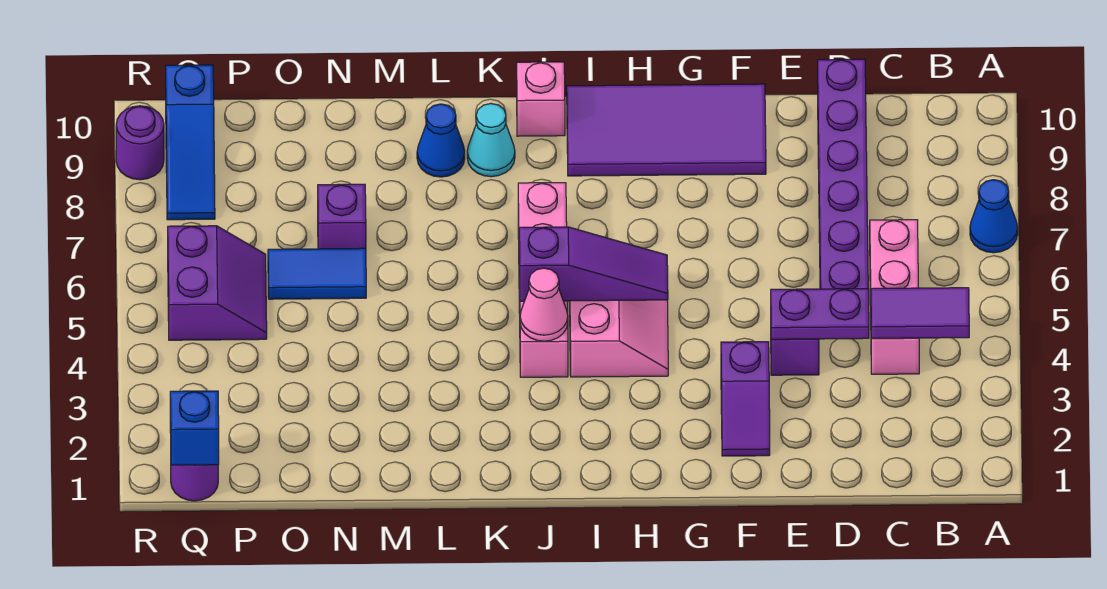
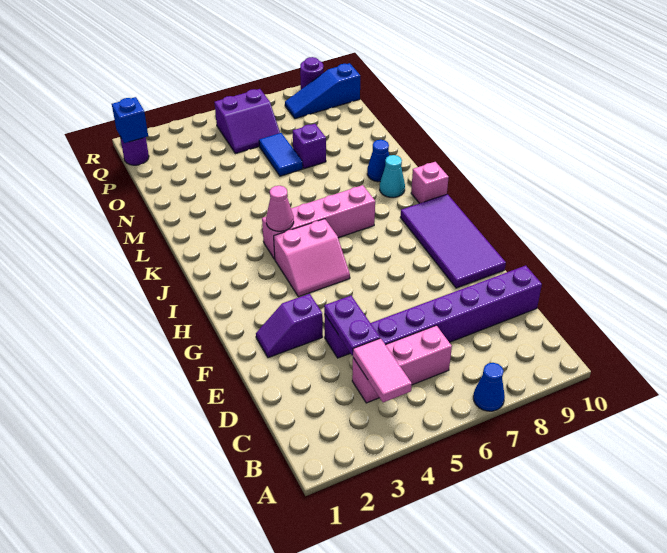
purple tile B4:C4 level 2 -> pink tile B4:C4 level 2
purple slope H5:J5 level 2 top J -> none

